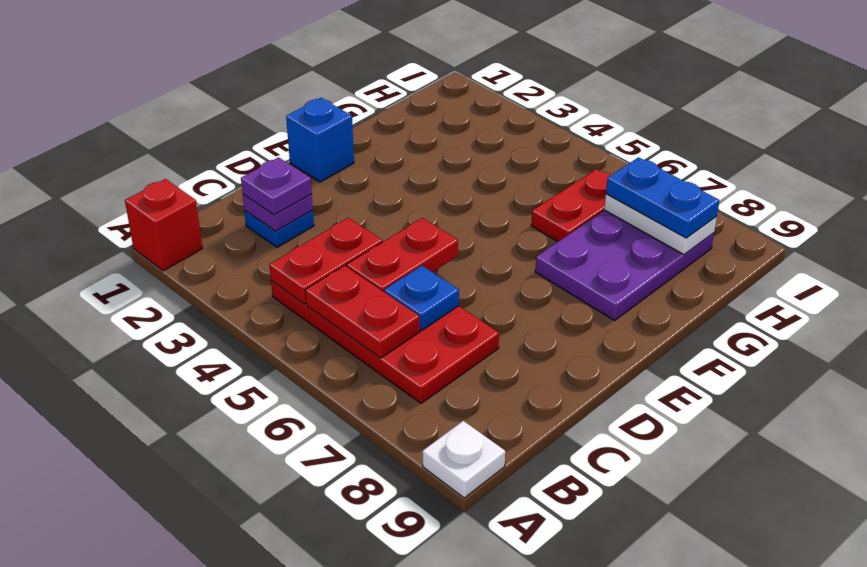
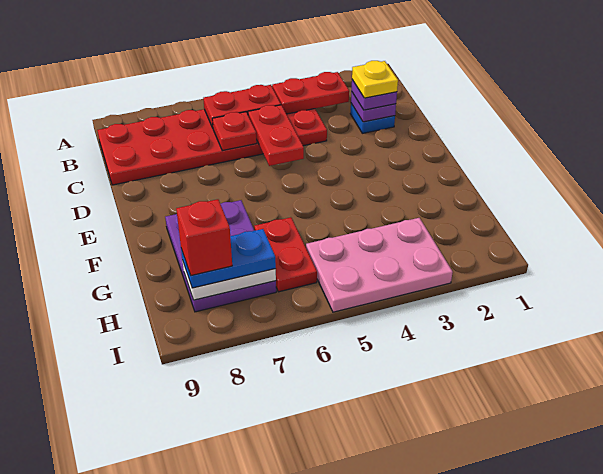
red brick A1 level 1 -> red brick H8 level 4
white plate A9 level 1 -> none
red plate B4:C7 level 1 -> red plate B4:C9 level 1
red plate B4:C4 level 2 -> red plate B3:B4 level 2
none -> yellow plate C2 level 4
blue plate C6 level 2 -> red plate C6 level 2
blue brick E1 level 1 -> none
none -> pink plate H3:I5 level 1

